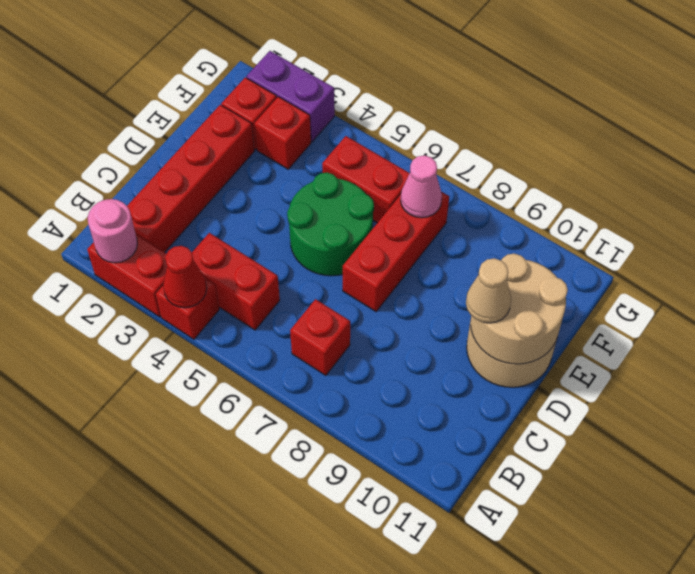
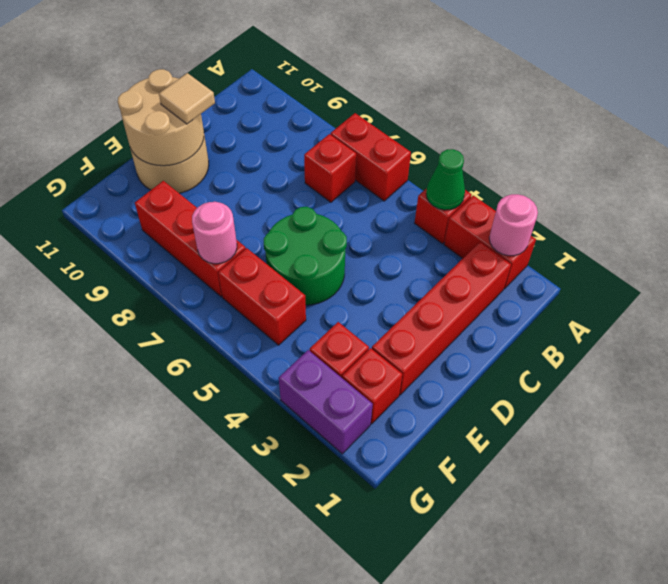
red cone A4 level 2 -> green cone A4 level 2
red brick B4:B5 level 1 -> red brick A6:A7 level 1
red brick D7:F7 level 1 -> red brick F7:F9 level 1
tan cone D10 level 3 -> tan tile D10 level 3
pink cone F7 level 2 -> pink round brick F7 level 2

